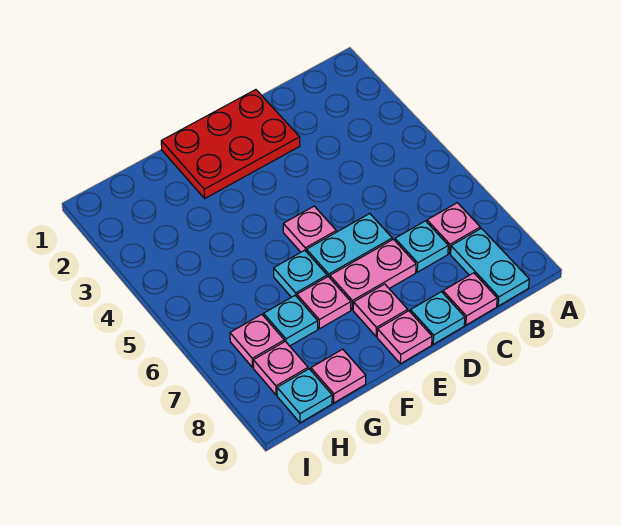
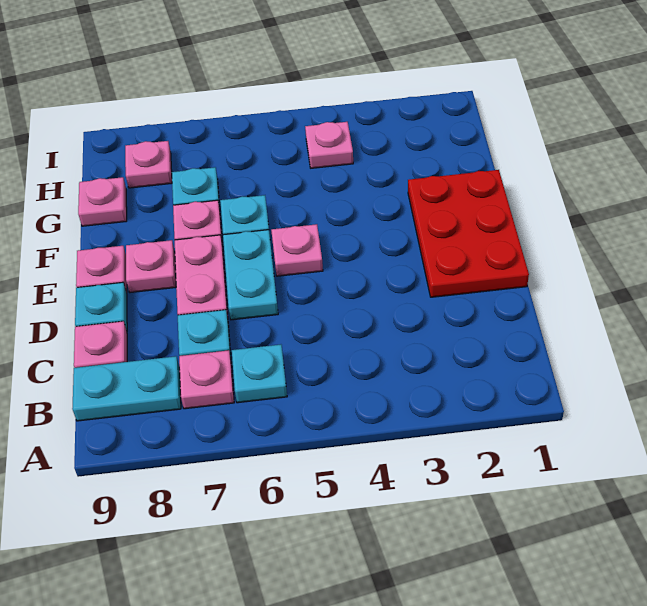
pink plate H7 level 1 -> pink plate H4 level 1
cyan plate H9 level 1 -> cyan plate B6 level 1

